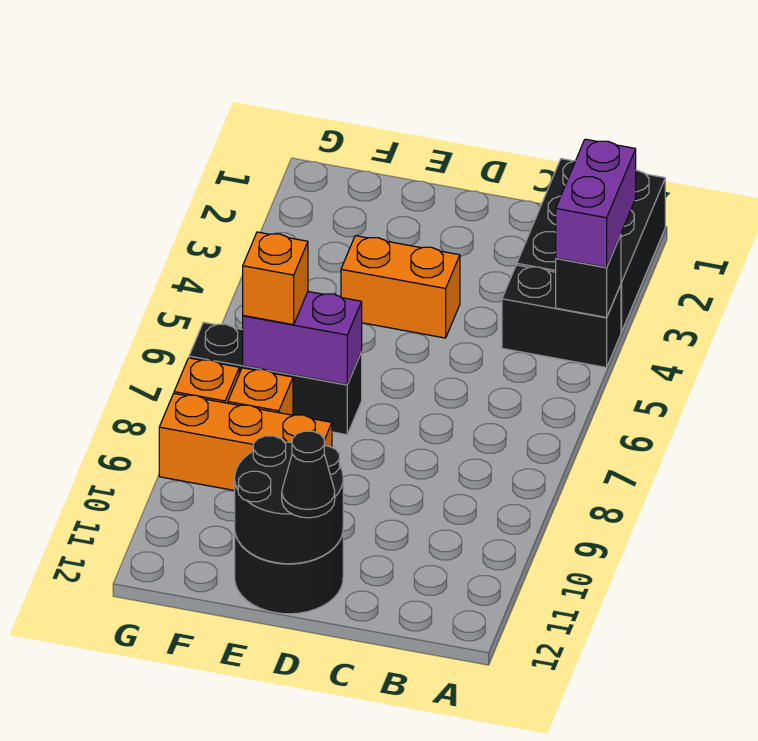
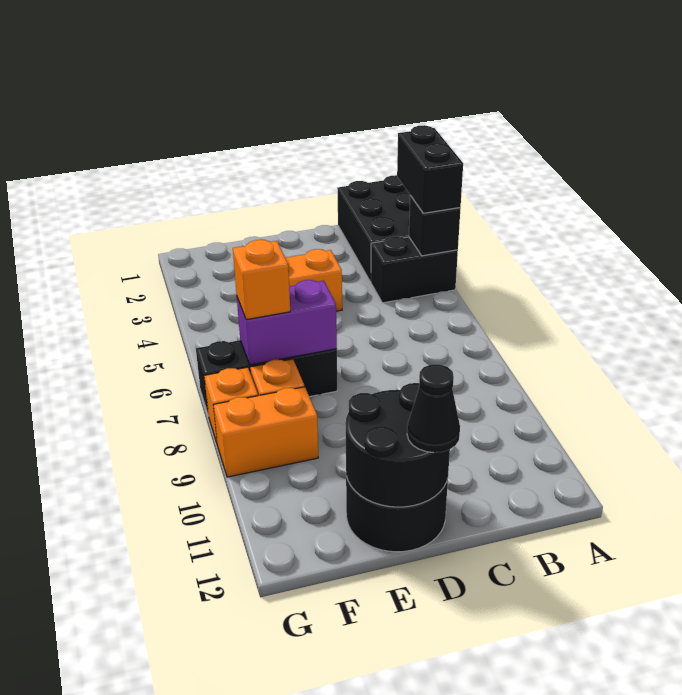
purple brick A3:A4 level 3 -> black brick A3:A4 level 3
orange brick E9:G9 level 1 -> orange brick F9:G9 level 1

